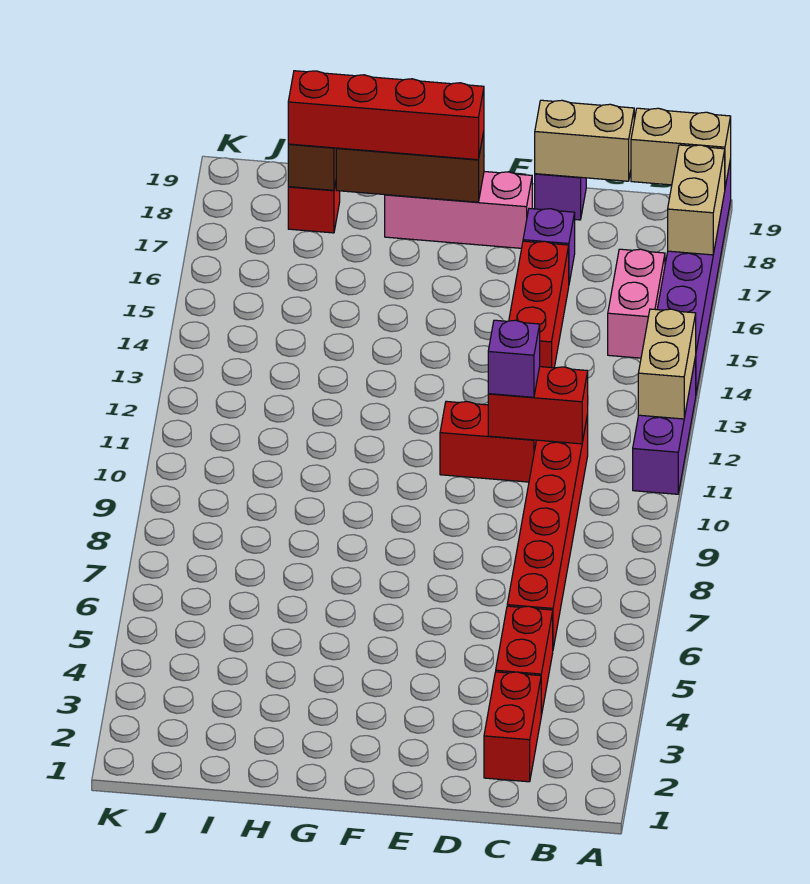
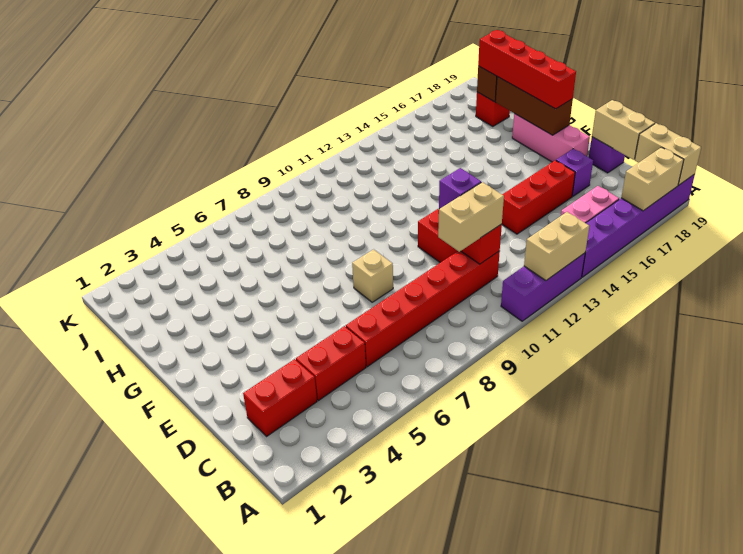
none -> tan brick C10:C11 level 3
none -> tan brick E8 level 1

